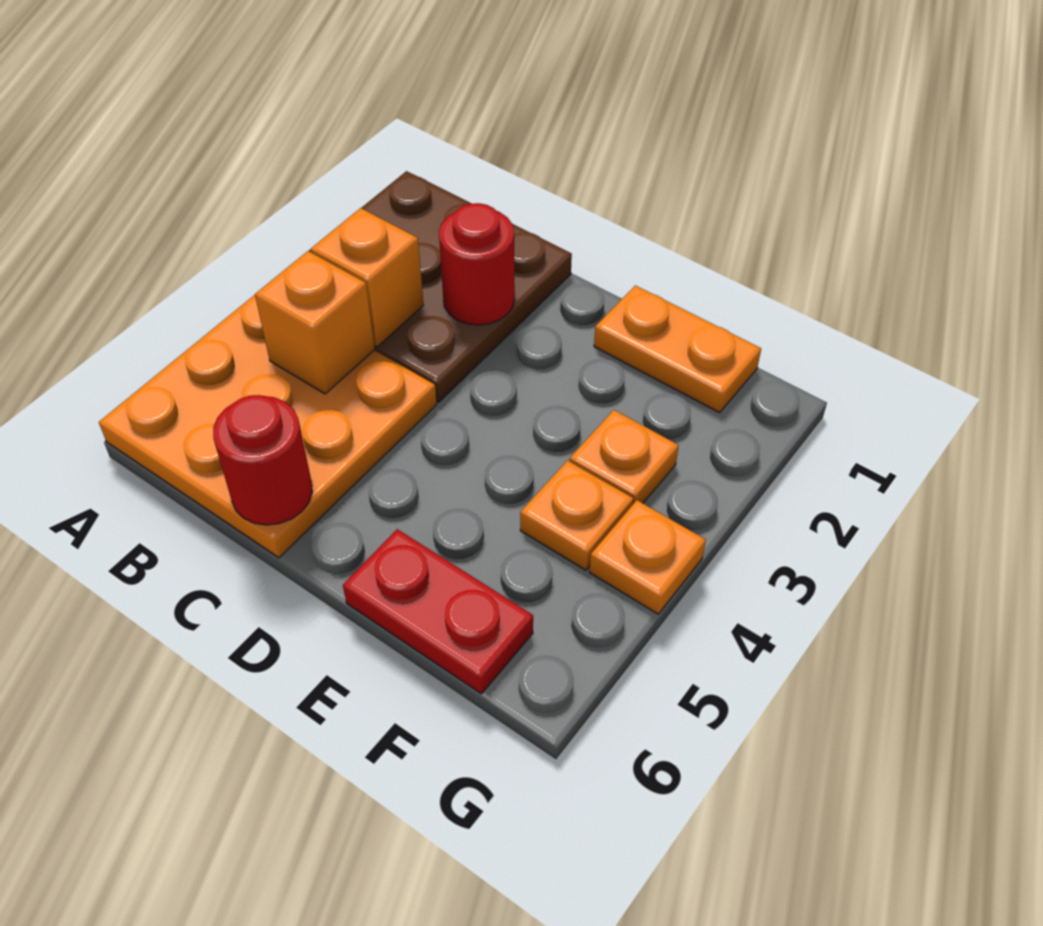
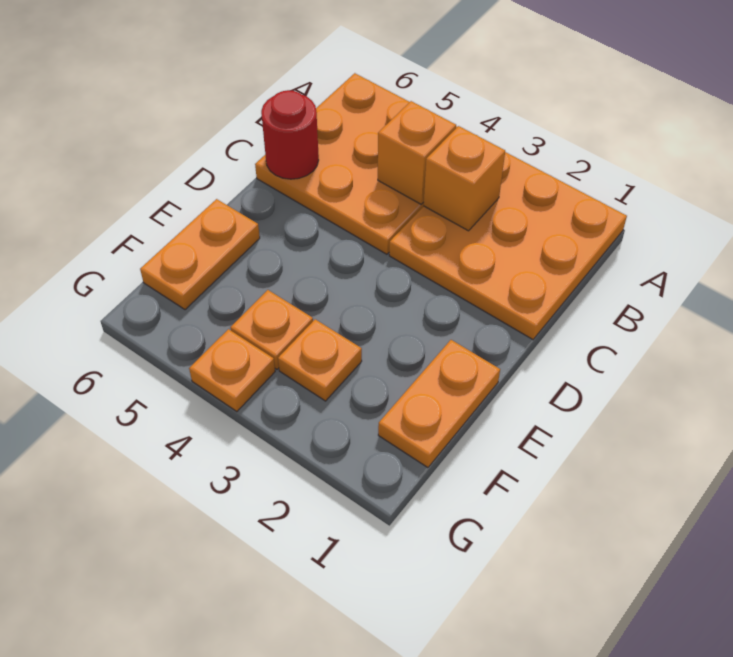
brown plate A1:C3 level 1 -> orange plate A1:C3 level 1
red round brick C2 level 2 -> none
red plate E6:F6 level 1 -> orange plate E6:F6 level 1

